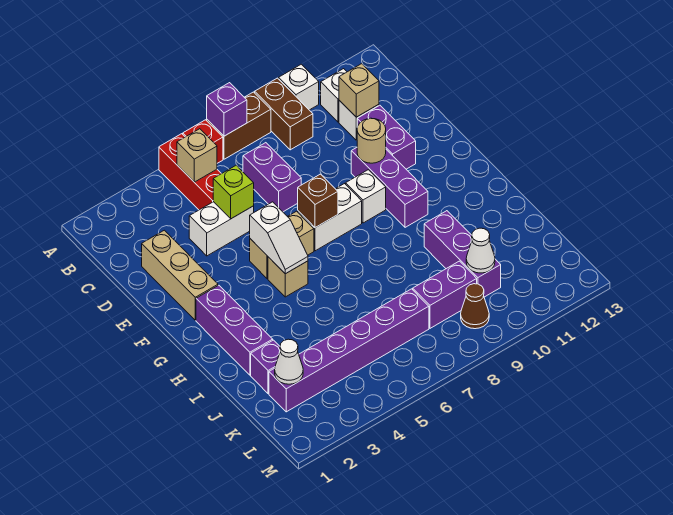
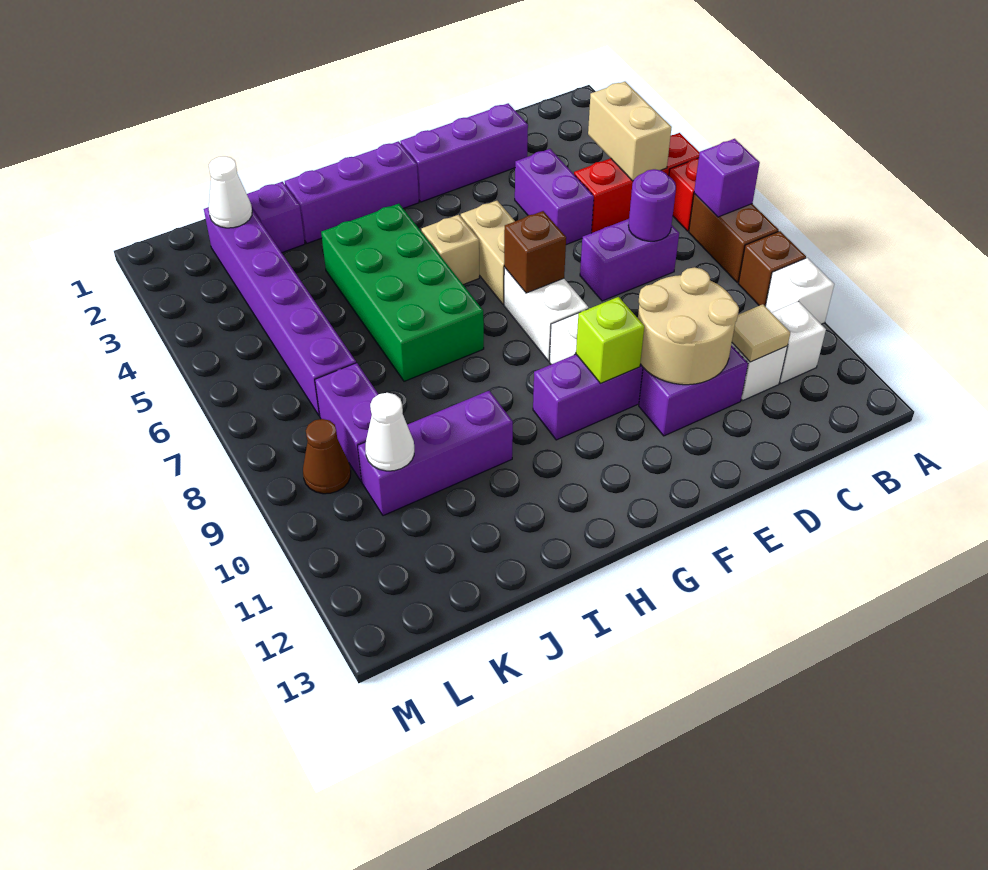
brown brick A9:B9 level 1 -> brown brick A9 level 1
tan brick B5 level 2 -> tan brick B4:B5 level 2
none -> purple round brick C7 level 2
tan brick C11 level 2 -> tan tile C11 level 2
tan brick D2:F2 level 1 -> purple brick D2:F2 level 1
white brick D4:D5 level 1 -> purple brick D4:D5 level 1
lime brick D5 level 2 -> lime brick F10 level 2
tan round brick E10 level 2 -> tan round brick D10:E11 level 2
white slope F5:G5 level 2 top F -> none
none -> green brick H4:I7 level 1

